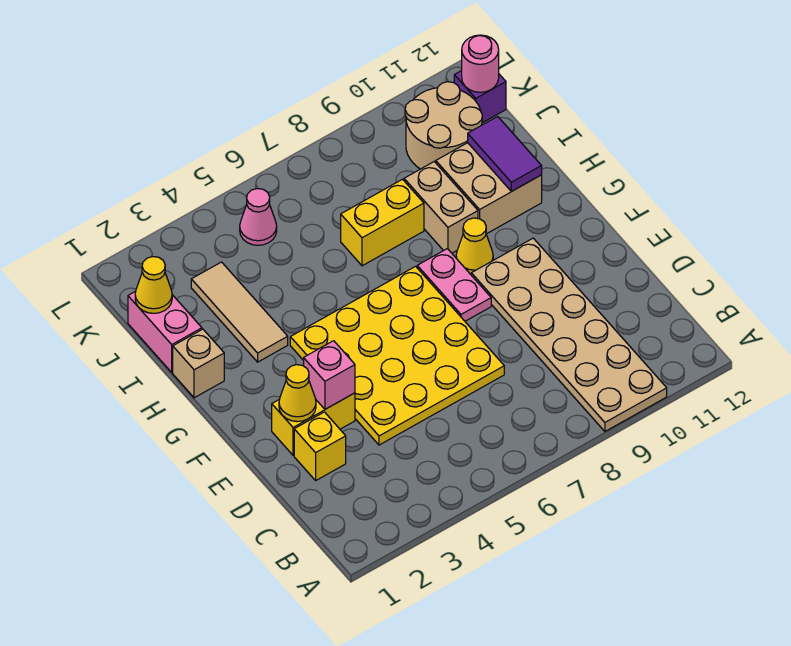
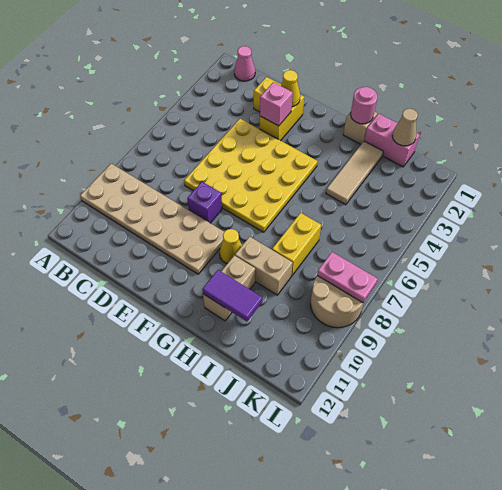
pink plate F8:G8 level 1 -> pink plate K8:L8 level 2
tan tile H3:J3 level 1 -> tan tile I2:I4 level 1
tan brick H10:I11 level 1 -> tan brick H10:H11 level 1
yellow cone J1 level 2 -> tan cone J1 level 2
tan round brick J10:K11 level 1 -> tan round brick K8:L9 level 1
pink cone K5 level 1 -> pink cone B1 level 1
purple brick K12 level 1 -> purple brick E8 level 1
pink round brick K12 level 2 -> pink round brick H1 level 2

